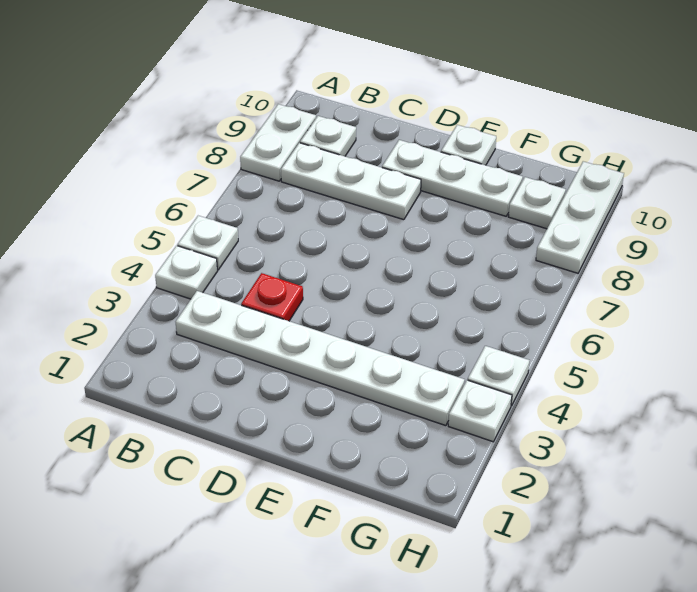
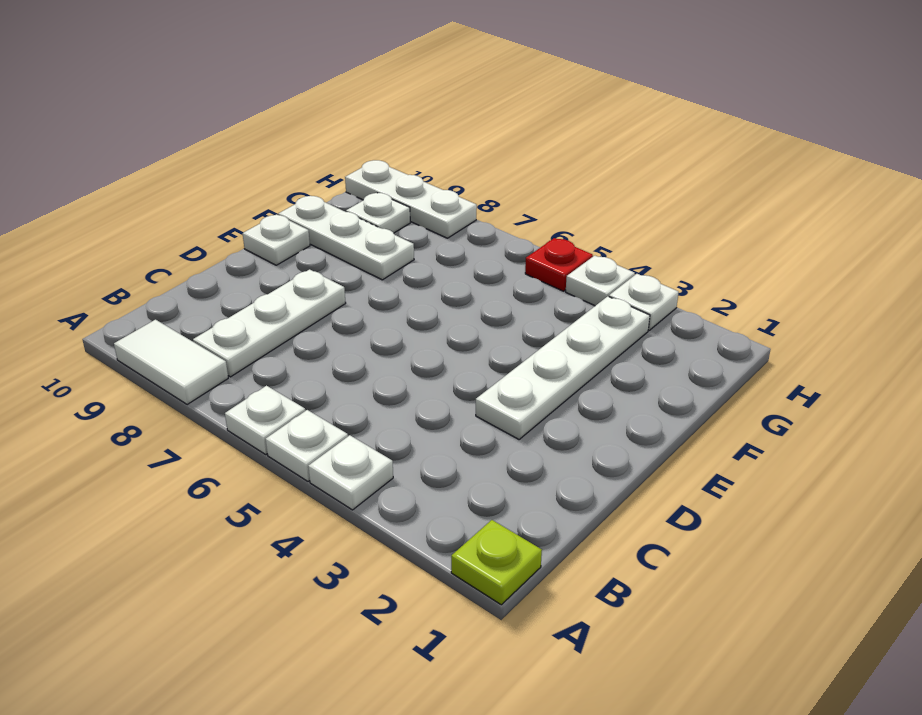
none -> lime plate A1 level 1
white plate A8:A9 level 1 -> white tile A8:A9 level 1
white plate B3:G3 level 1 -> white plate D3:G3 level 1
white plate B9 level 1 -> white plate A6 level 1
red plate C4 level 1 -> red plate H5 level 1
white plate D9:F9 level 1 -> white plate F8:F10 level 1

